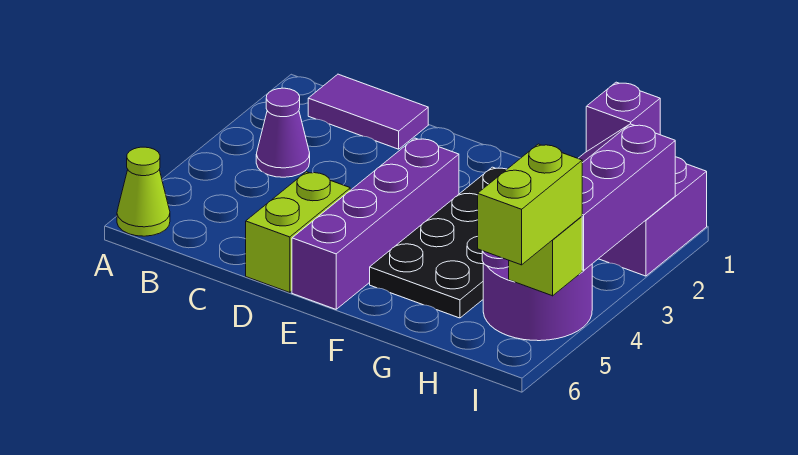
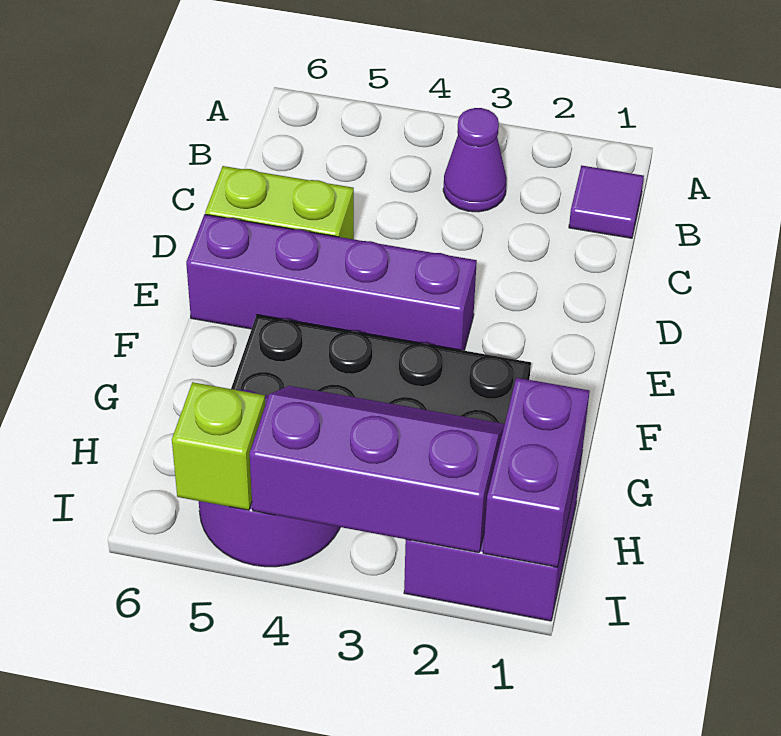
lime cone A6 level 1 -> none
purple tile B1:C1 level 1 -> purple tile B1 level 1
purple brick H1 level 2 -> purple brick H1:I1 level 2
lime brick I5:I6 level 3 -> none

